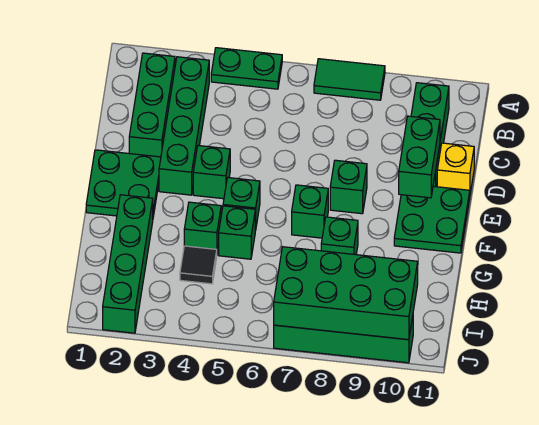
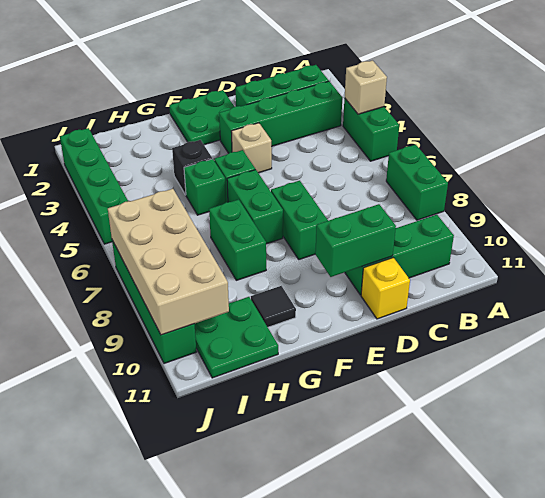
green plate A4:A5 level 1 -> green brick A4:A5 level 1
none -> tan brick A4 level 2
green tile A7:A8 level 1 -> green brick A7:A8 level 1
green brick E4 level 1 -> tan brick E4 level 1
green brick E8 level 1 -> green brick E7:E8 level 1
green plate E10:F11 level 1 -> green plate H10:I11 level 1
green brick F7 level 1 -> green brick F6:F7 level 1
green brick G2:J2 level 1 -> green brick J2:J5 level 1
green brick G4 level 1 -> black brick G4 level 1
green brick G8 level 1 -> green brick G7:G8 level 1
black tile H4 level 1 -> black tile G10 level 1
green brick I7:J10 level 2 -> tan brick I7:J10 level 2

